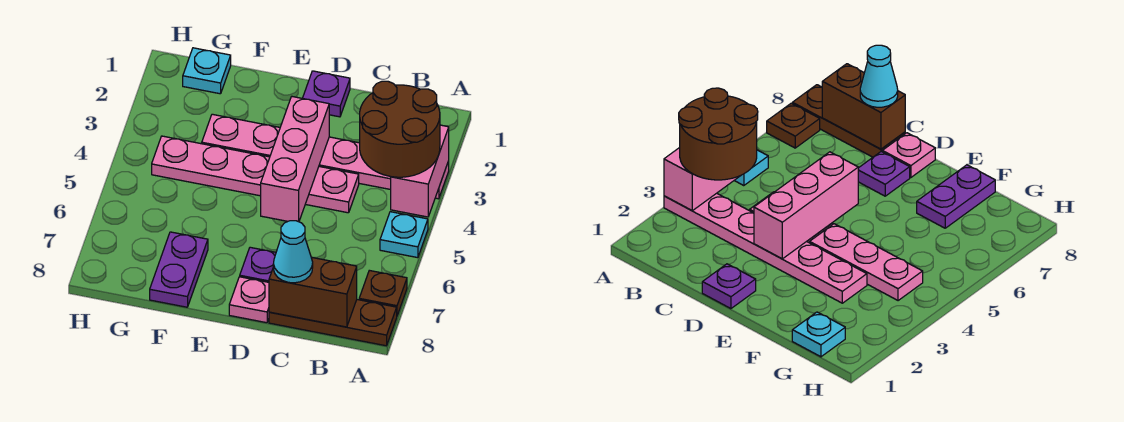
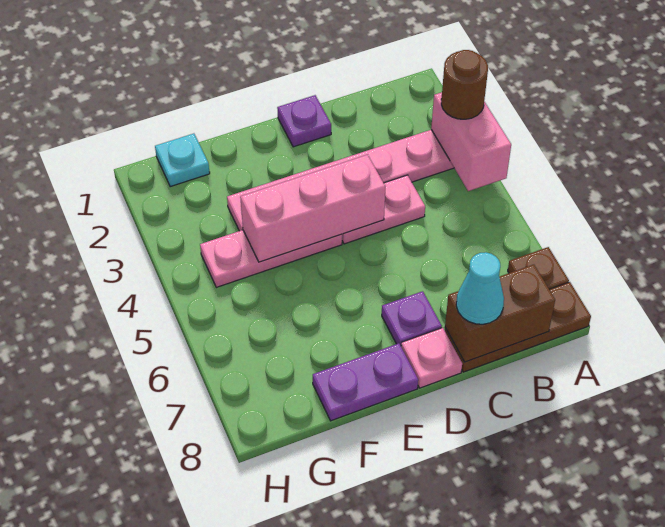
brown round brick A3:B4 level 3 -> brown round brick A3 level 3
cyan plate A5 level 1 -> none
pink brick D3:D5 level 2 -> pink brick D4:F4 level 2
purple plate F7:F8 level 1 -> purple plate E8:F8 level 1

